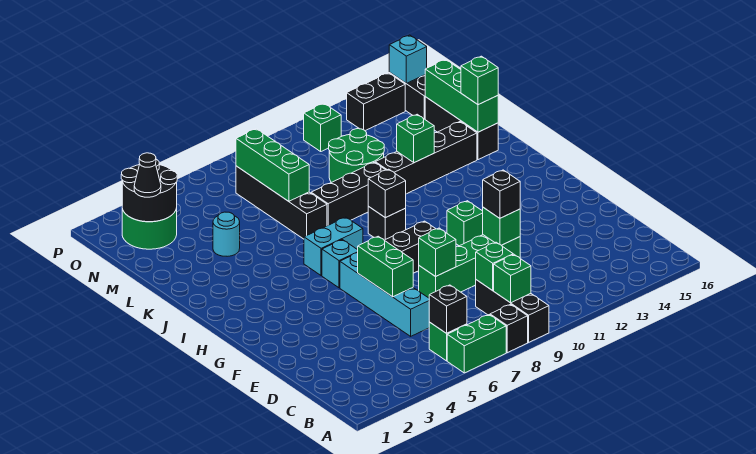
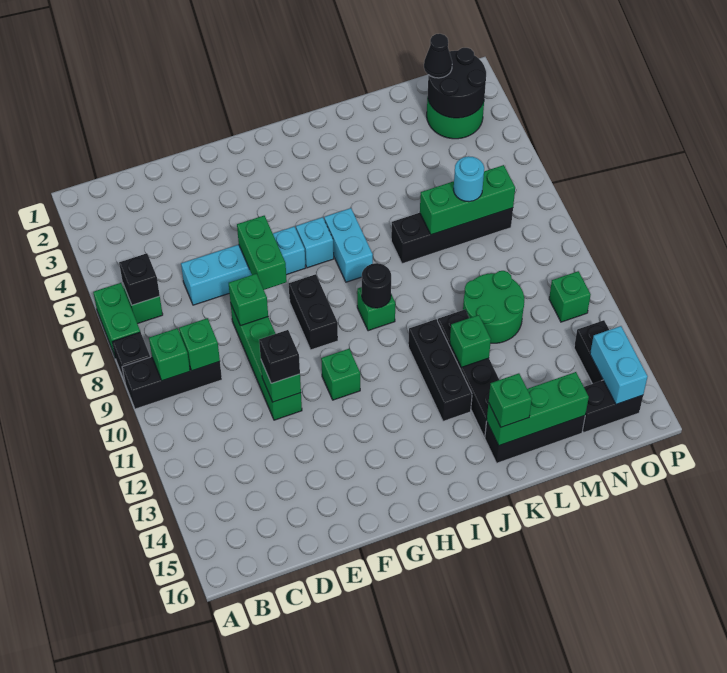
green brick E6:F6 level 2 -> green brick F6:F7 level 2
black brick I9 level 1 -> green brick I9 level 1
black brick I9 level 2 -> black round brick I9 level 2
black brick K8:K10 level 1 -> black brick J11:J13 level 1
cyan round brick L4 level 1 -> cyan round brick M7 level 3
cyan brick O15 level 2 -> cyan brick O14:O15 level 2

